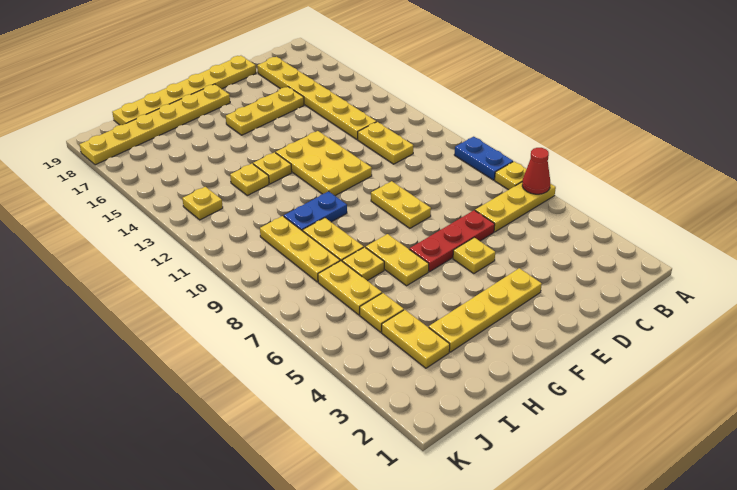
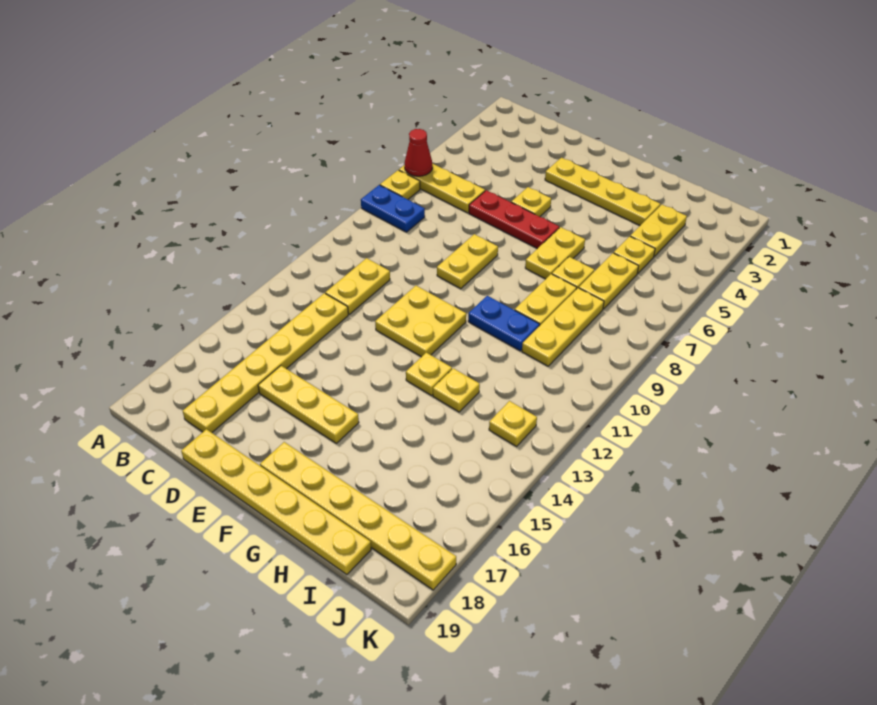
blue plate A8:A9 level 1 -> blue plate A8:B8 level 1
yellow plate E11:F13 level 1 -> yellow plate E11:F12 level 1

